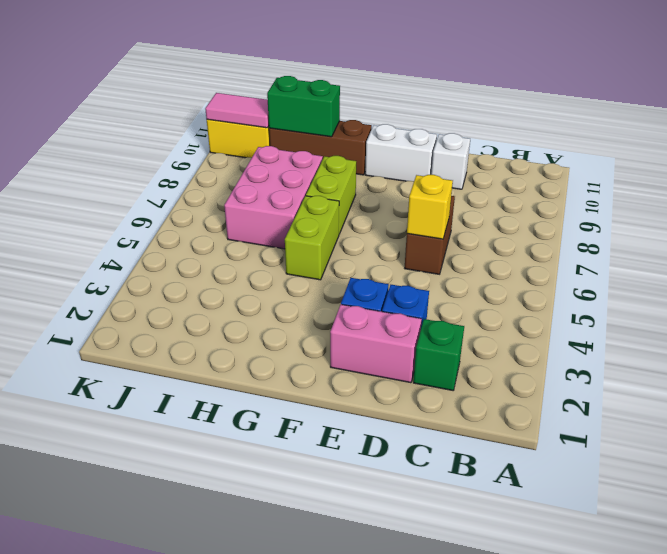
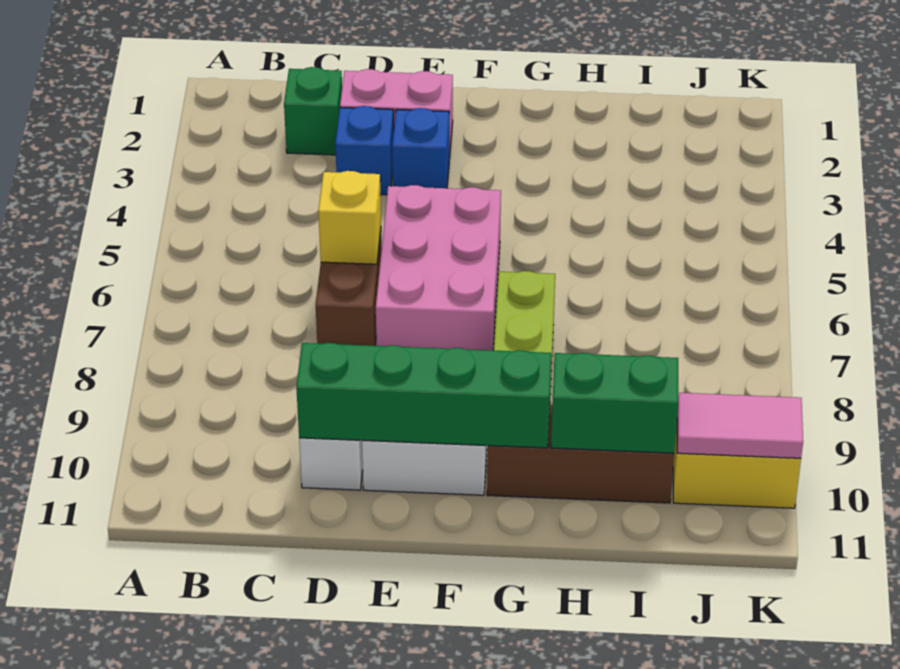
none -> green brick D10:G10 level 2
lime brick G5:G6 level 1 -> none
pink brick H6:I8 level 1 -> pink brick E5:F7 level 1

